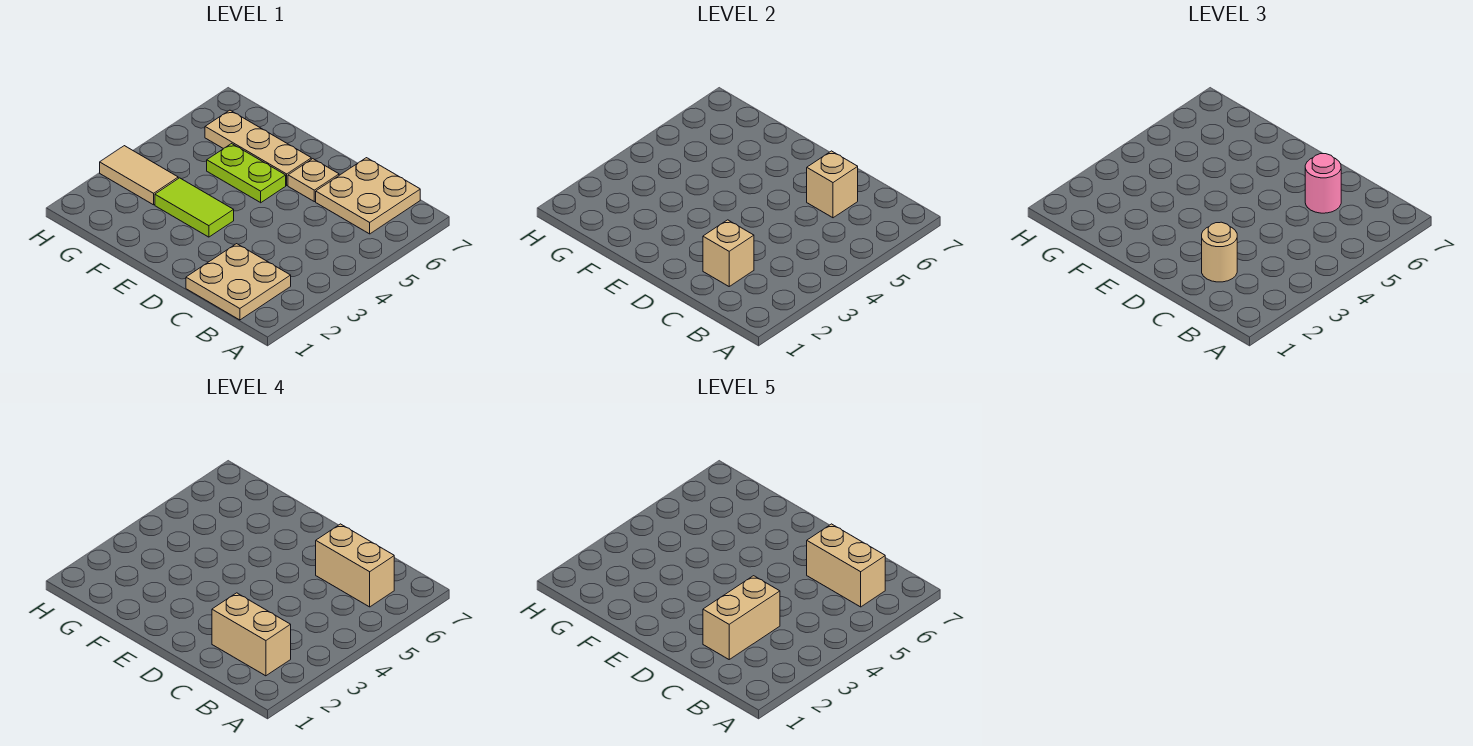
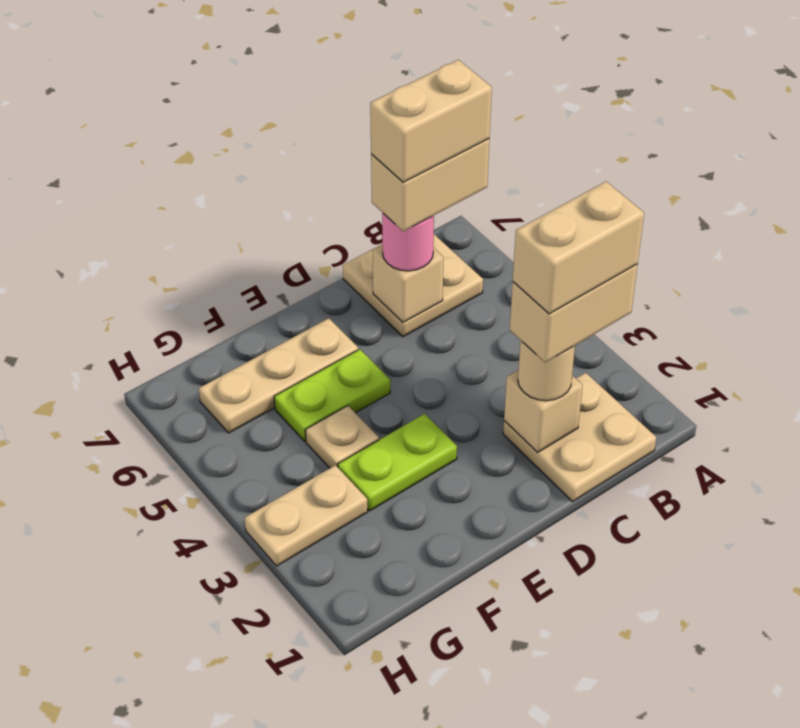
tan brick C2:C3 level 5 -> tan brick B2:C2 level 5
tan plate D6 level 1 -> tan plate F4 level 1
lime tile E3:F3 level 1 -> lime plate E3:F3 level 1
tan tile G3:H3 level 1 -> tan plate G3:H3 level 1

